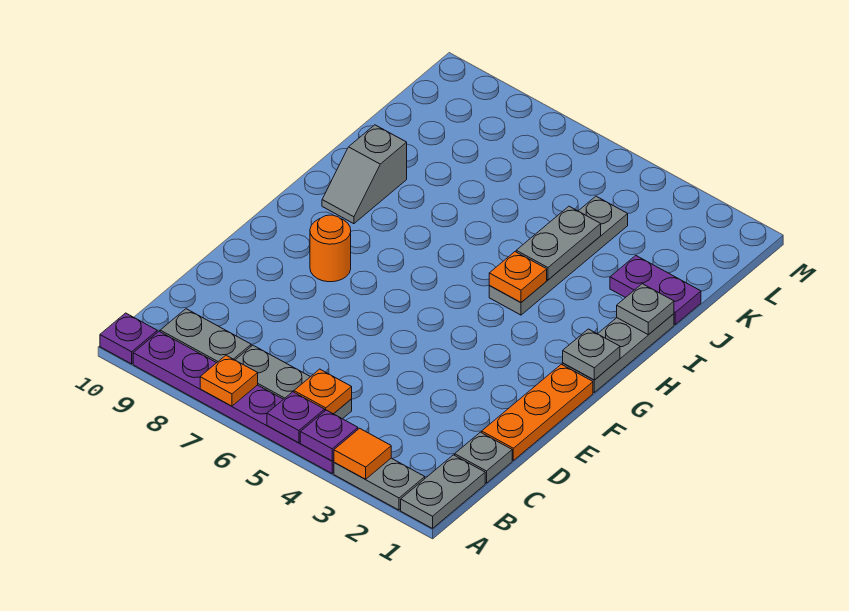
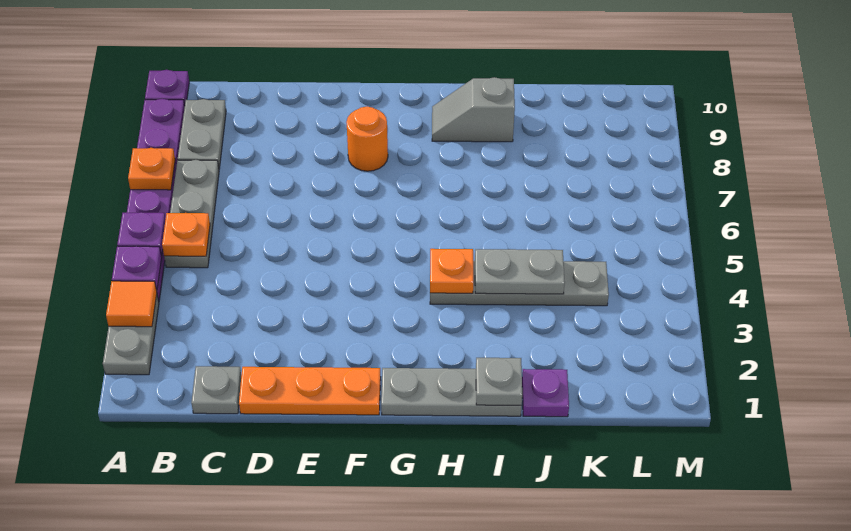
grey plate A1:B1 level 1 -> none
grey plate G1 level 2 -> none
purple plate J1:J2 level 1 -> purple plate J1 level 1

